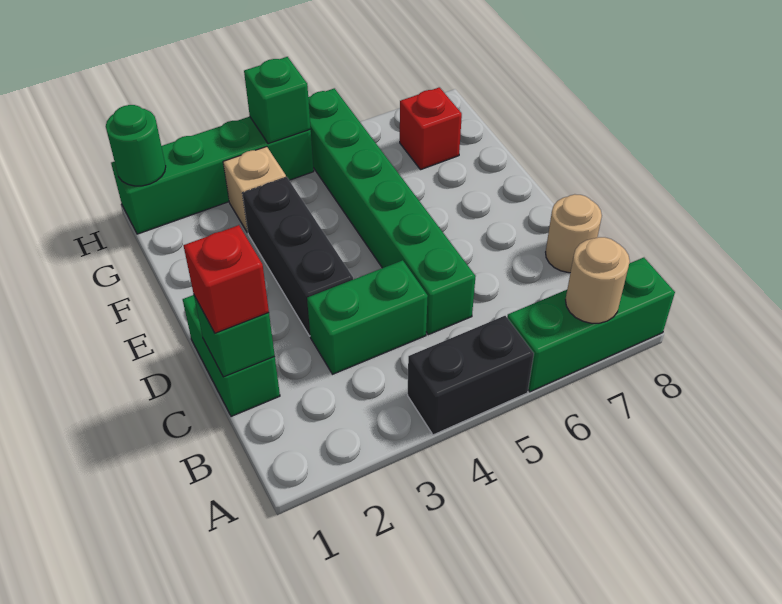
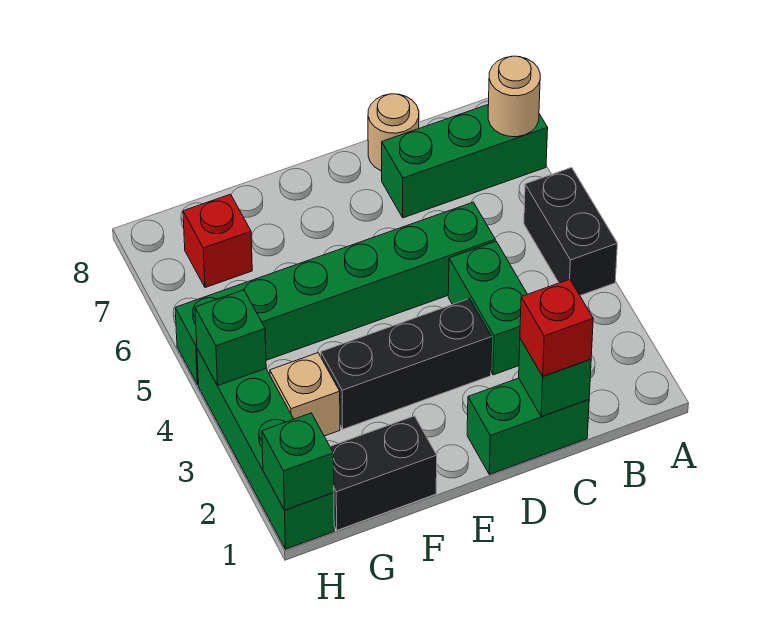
green brick A6:A8 level 1 -> green brick A7:C7 level 1
none -> black brick F1:G1 level 1
green round brick H1 level 2 -> green brick H1 level 2

